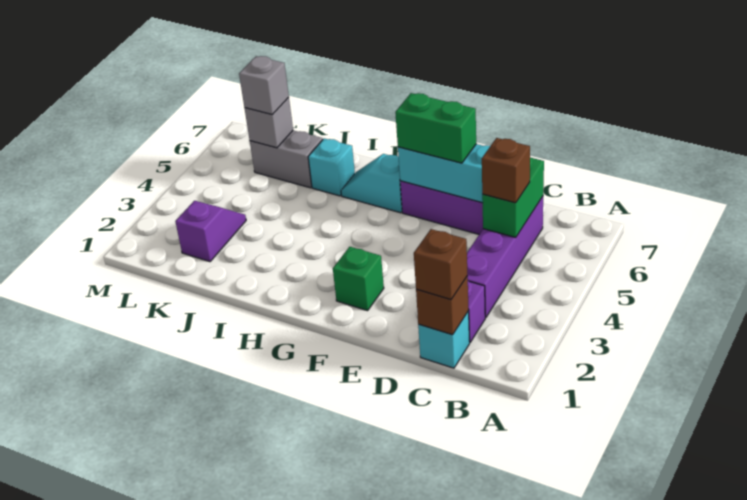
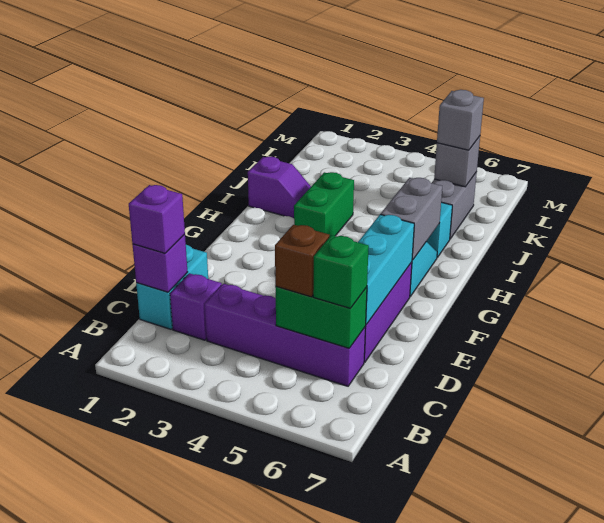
cyan brick C1 level 1 -> cyan brick C1:D1 level 1
brown brick C1 level 2 -> purple brick C1 level 2
brown brick C1 level 3 -> purple brick C1 level 3
green brick E6:F6 level 3 -> green brick H3:I3 level 1
green brick F2 level 1 -> green brick C6 level 3
none -> grey brick G6:H6 level 2
purple slope K2:K3 level 1 top 2 -> purple slope I1:I2 level 1 top 1

